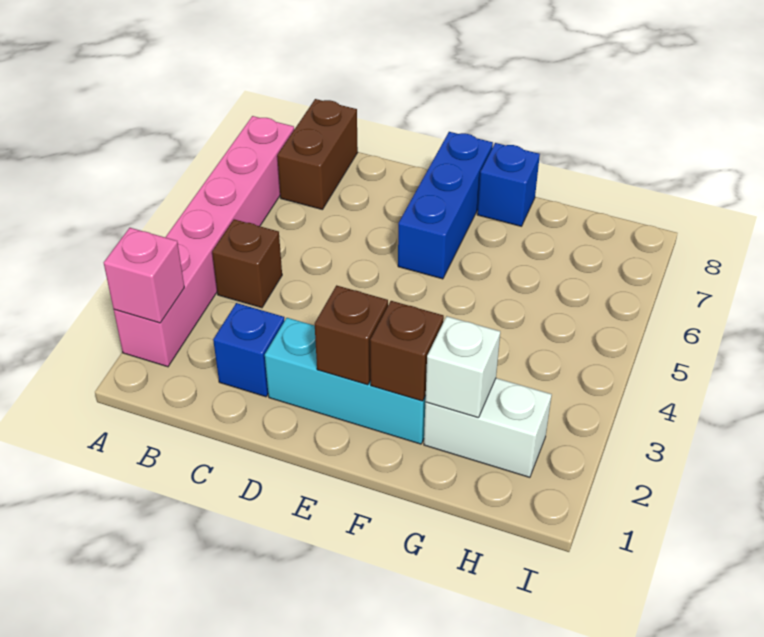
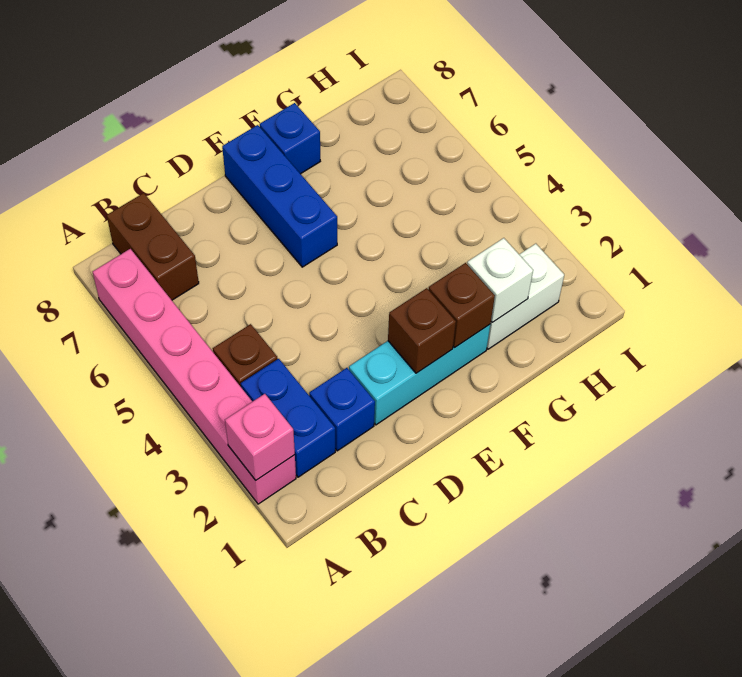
none -> blue brick B2:B3 level 1

